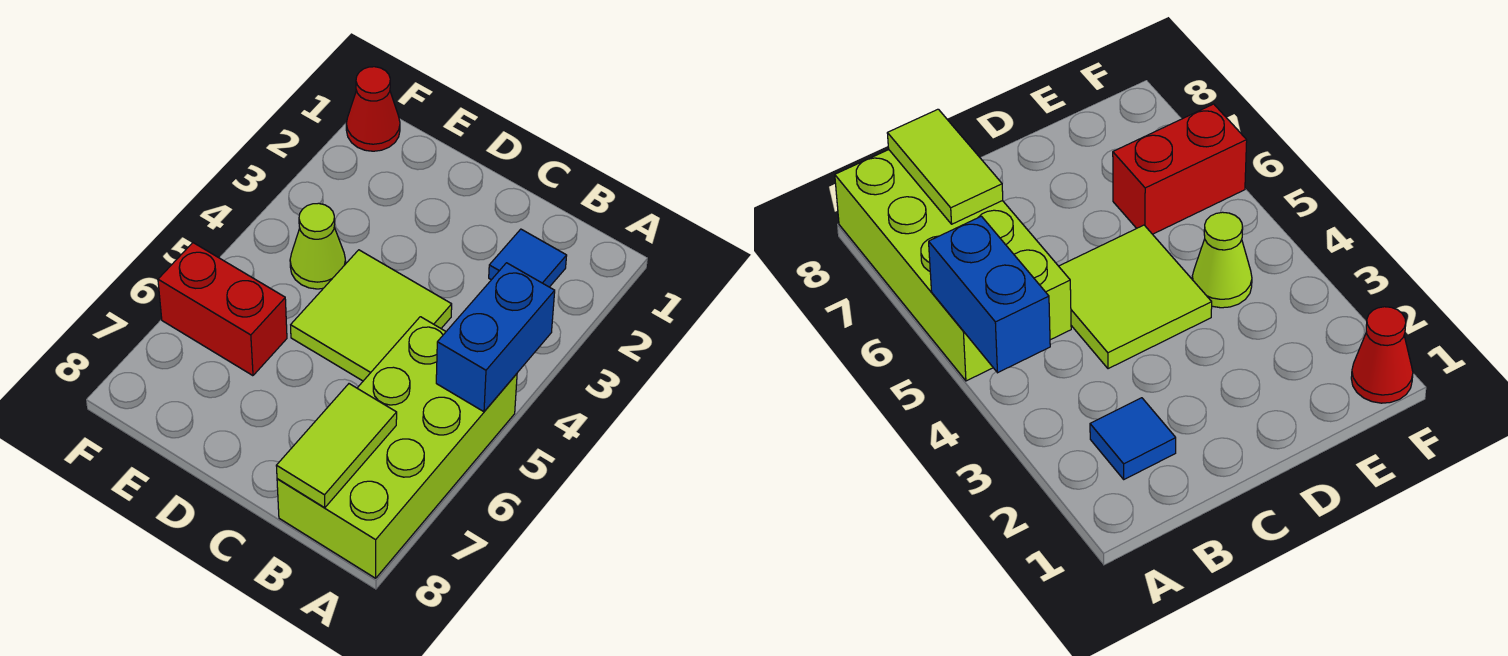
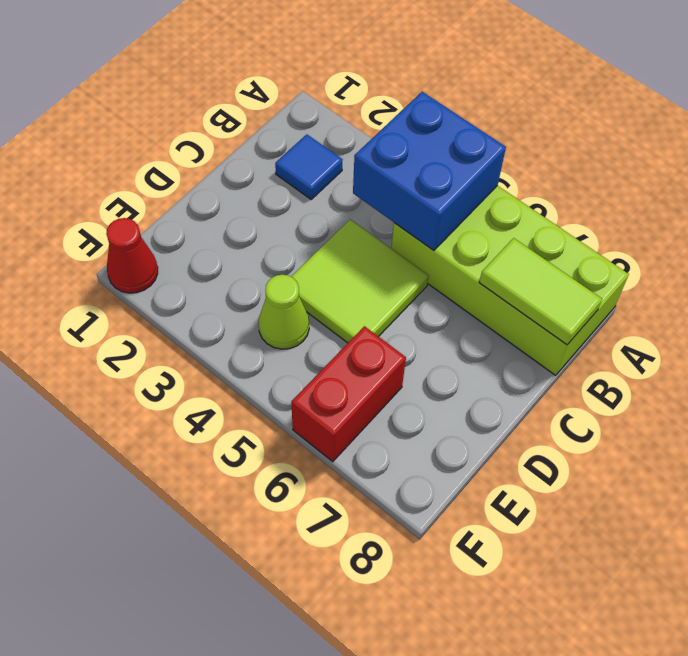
blue brick A4:A5 level 2 -> blue brick A4:B5 level 2

